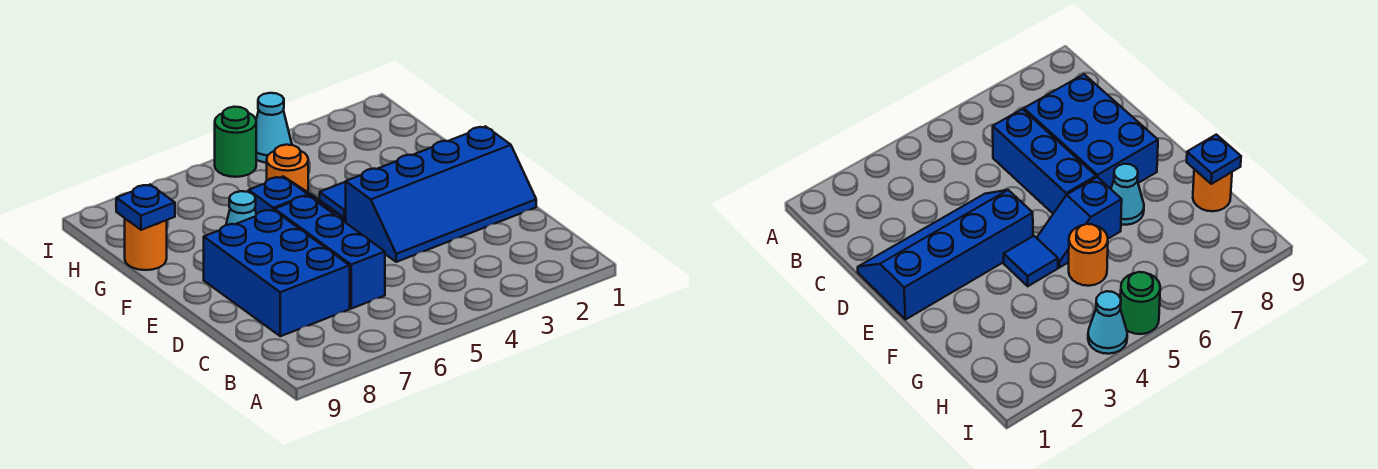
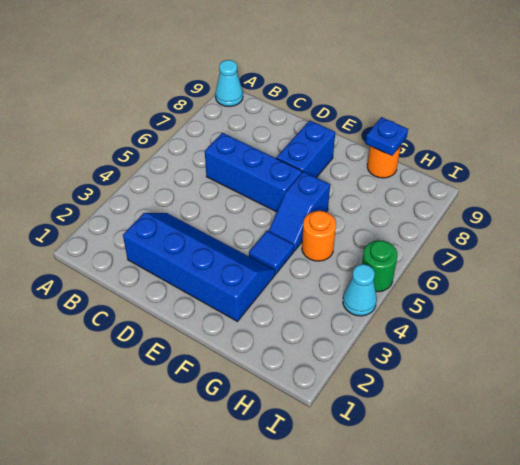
blue brick C7:E8 level 1 -> blue brick E7:E8 level 1
blue slope D1:E4 level 1 top E -> blue slope C2:F3 level 1 top 2
cyan cone F7 level 1 -> cyan cone A9 level 1

